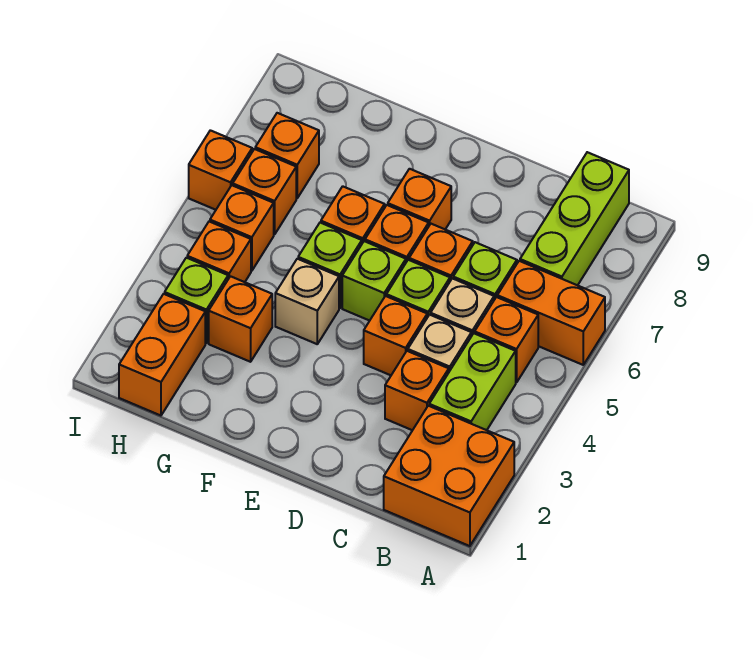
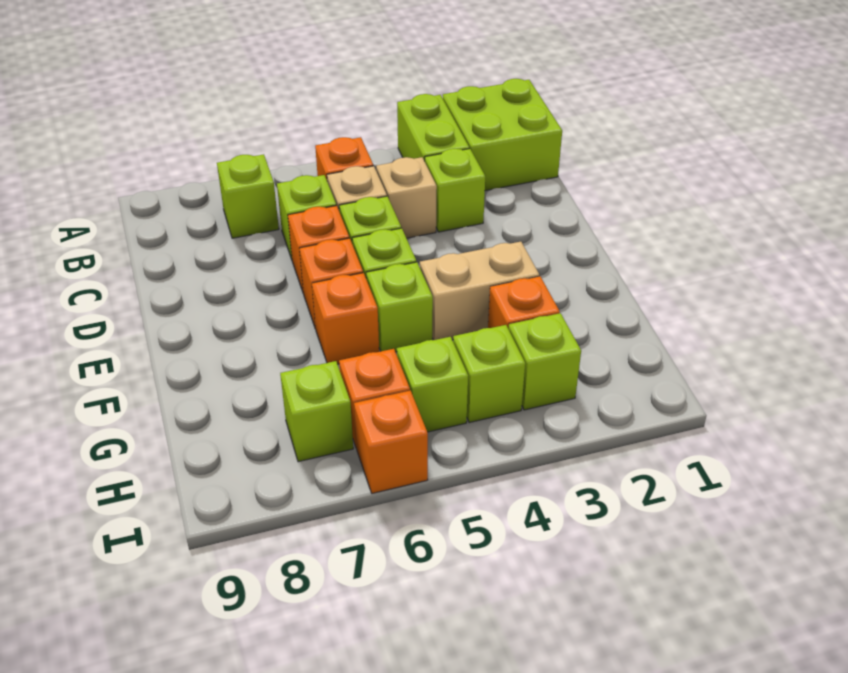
orange brick A1:B2 level 1 -> lime brick A1:B2 level 1
orange brick A6:B6 level 1 -> none
lime brick B3:B4 level 1 -> lime brick A3:B3 level 1
lime brick B7:B9 level 1 -> lime brick B7 level 1
orange brick C3 level 1 -> lime brick C3 level 1
orange brick D4 level 1 -> none
orange brick E7 level 1 -> none
tan brick F4 level 1 -> tan brick F3:F4 level 1
orange brick H1:H2 level 1 -> none
orange brick H4 level 1 -> lime brick H4 level 1
orange brick H5 level 1 -> lime brick H5 level 1
orange brick H7 level 1 -> lime brick H7 level 1

